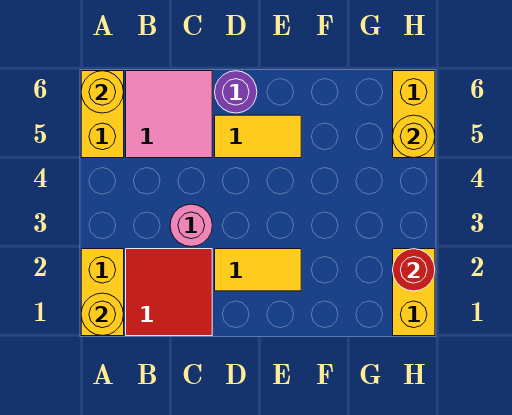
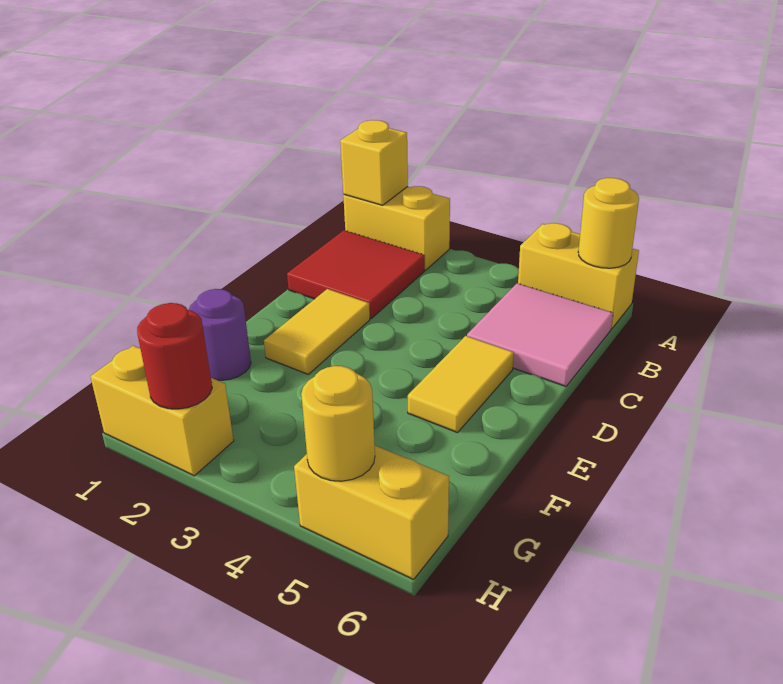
yellow round brick A1 level 2 -> yellow brick A1 level 2
pink round brick C3 level 1 -> none
purple round brick D6 level 1 -> purple round brick F1 level 1

